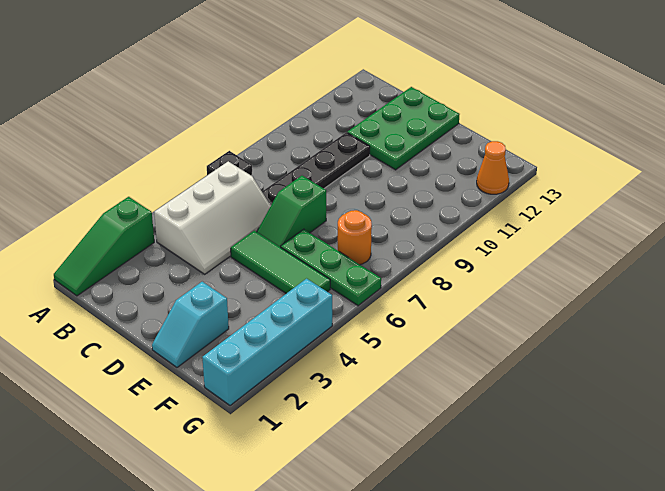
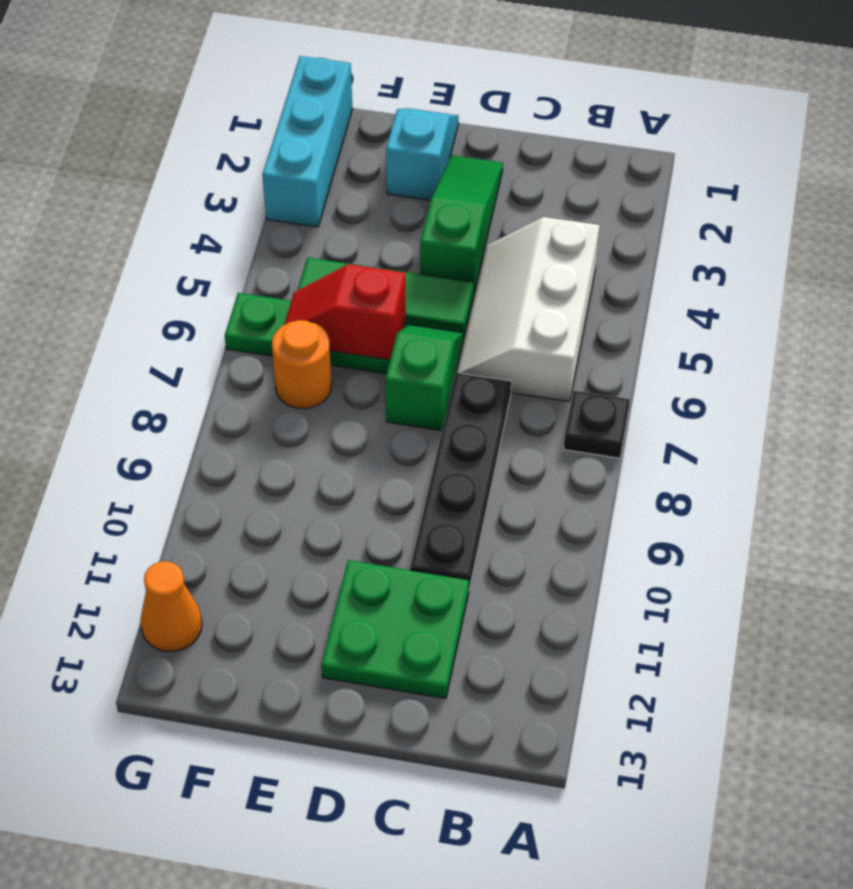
green slope A1:A3 level 1 top 3 -> green slope D2:D4 level 1 top 4
green plate C11:D13 level 1 -> green plate C11:D12 level 1
none -> red slope E6:F6 level 2 top E
cyan brick G1:G4 level 1 -> cyan brick G1:G3 level 1

